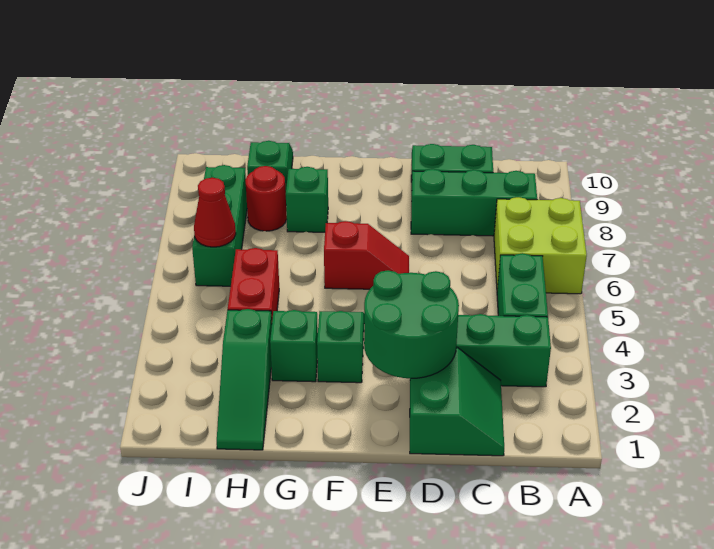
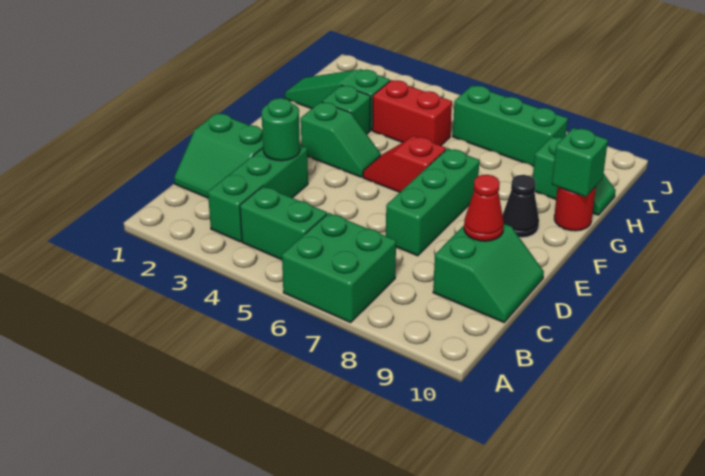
lime brick A6:B7 level 1 -> green brick A6:B7 level 1
green brick B8:D8 level 1 -> green brick D7:F7 level 1
green round brick D2:E3 level 2 -> green round brick D3 level 2
red slope E6:F6 level 1 top F -> red slope F5:F6 level 1 top 6
none -> black cone F9 level 1
green brick G8 level 1 -> green brick G10 level 2
red round brick H8 level 1 -> red round brick G10 level 1
red cone I6 level 2 -> red cone D9 level 2

